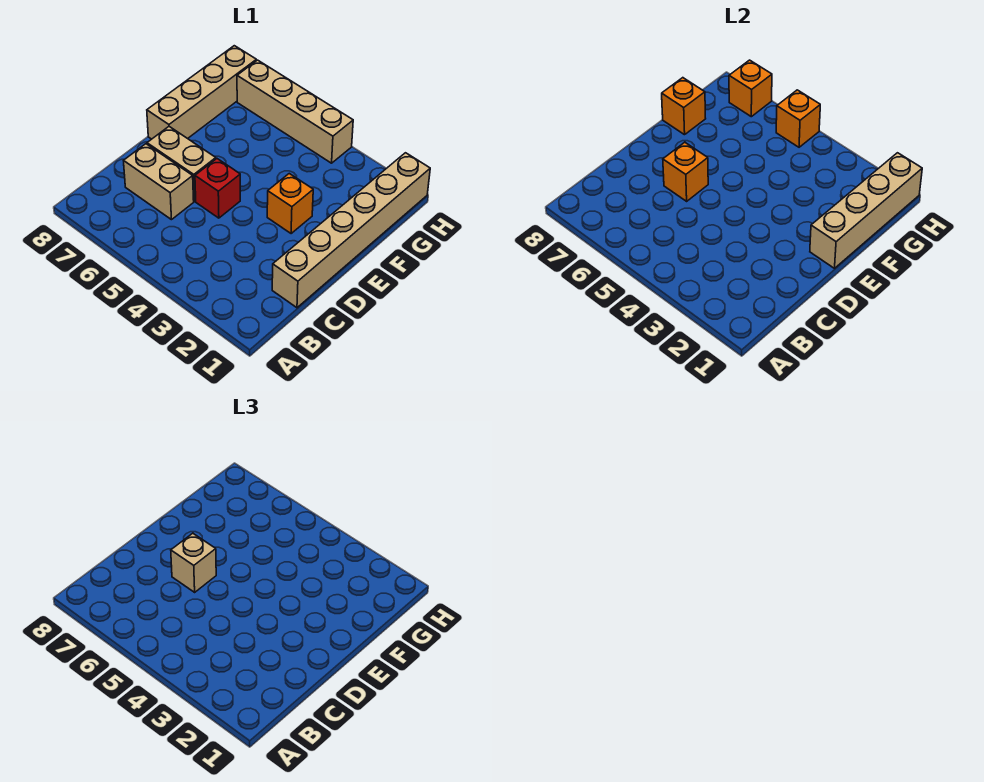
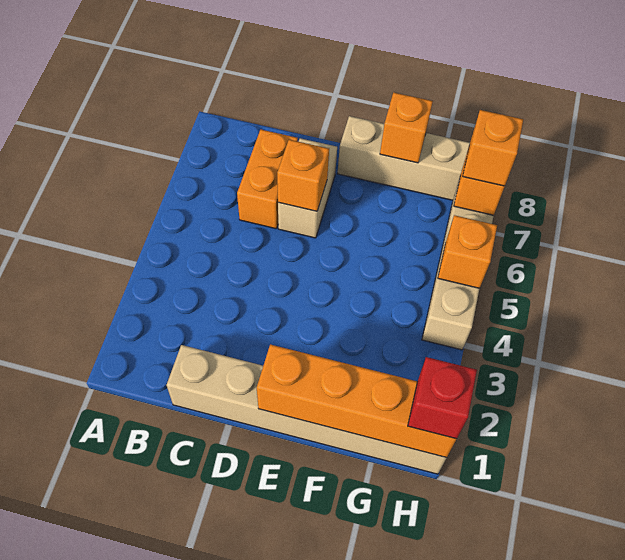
tan brick C6:C7 level 1 -> orange brick C6:C7 level 1
red brick D5 level 1 -> red brick H1 level 3
tan brick D6 level 3 -> none
tan brick E1:H1 level 2 -> orange brick E1:H1 level 2
orange brick E3 level 1 -> orange brick H7 level 3

